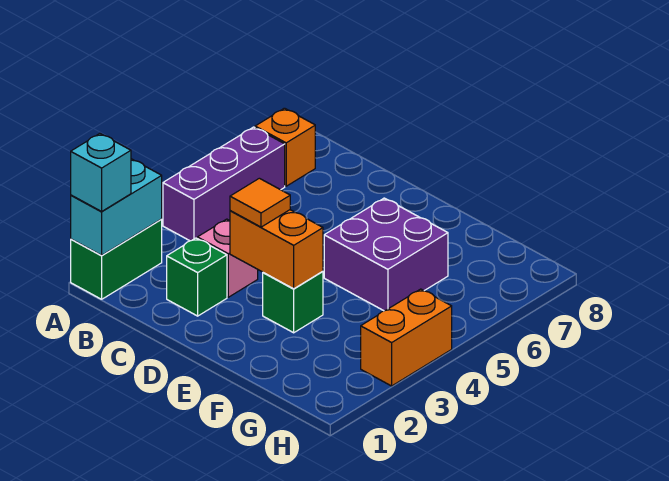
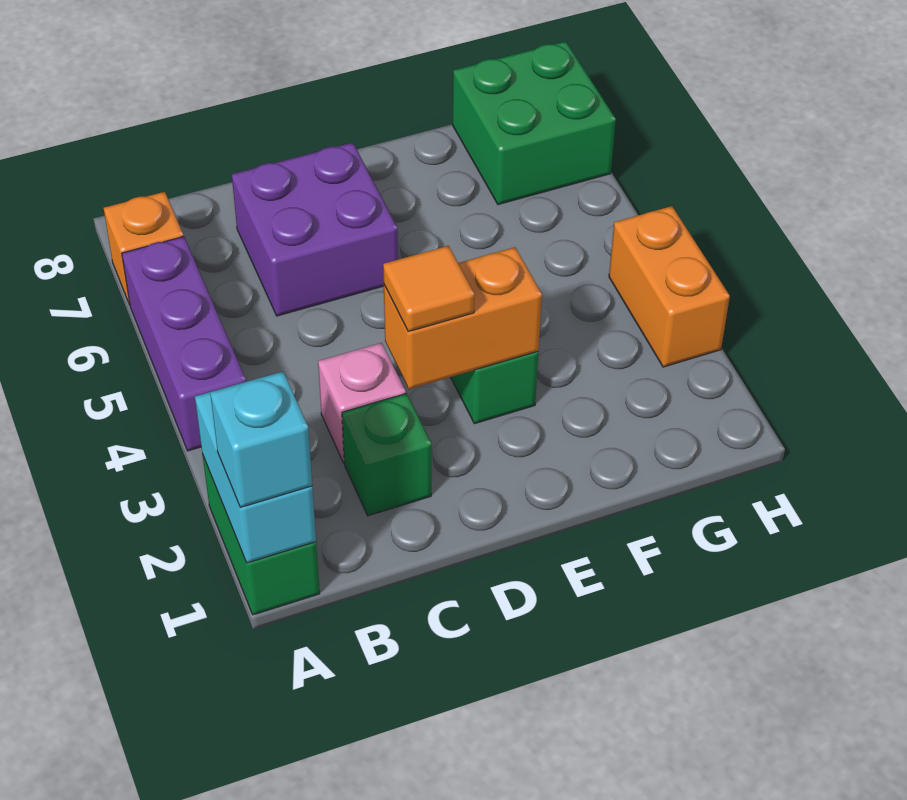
purple brick E5:F6 level 1 -> purple brick C6:D7 level 1
none -> green brick G7:H8 level 1

